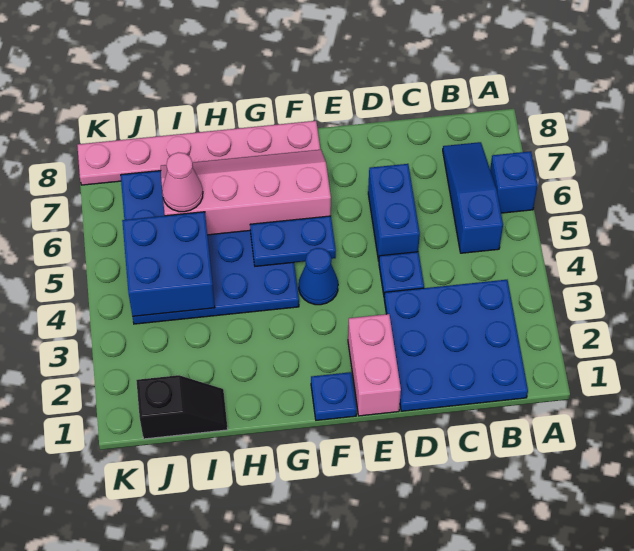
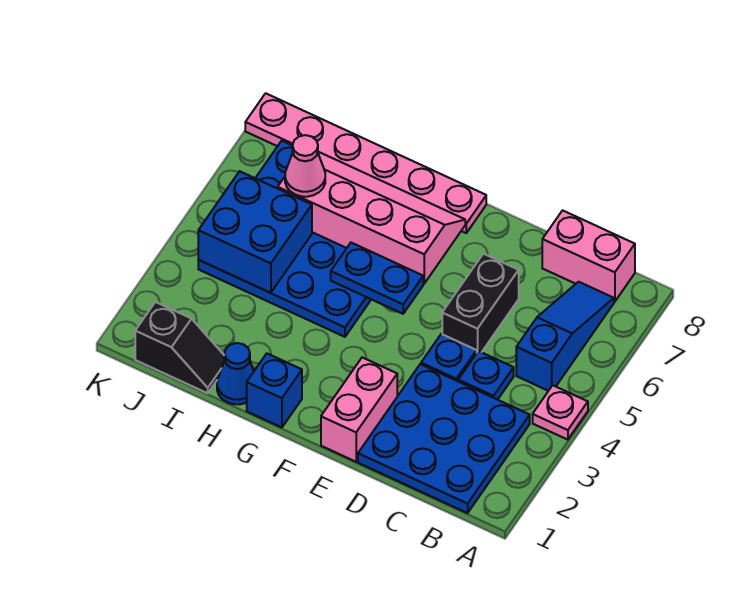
none -> pink plate A4 level 1
blue brick A6 level 1 -> blue brick G1 level 1
none -> pink brick B8:C8 level 1
blue brick D5:D6 level 1 -> black brick D5:D6 level 1
blue plate F1 level 1 -> blue plate C4 level 1
blue cone F4 level 1 -> blue cone H1 level 1

